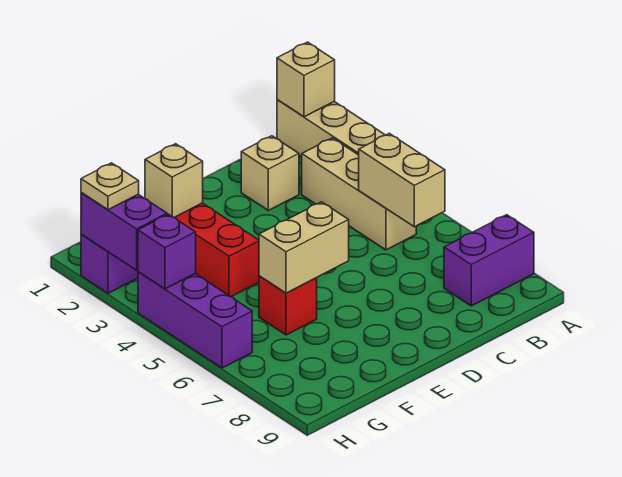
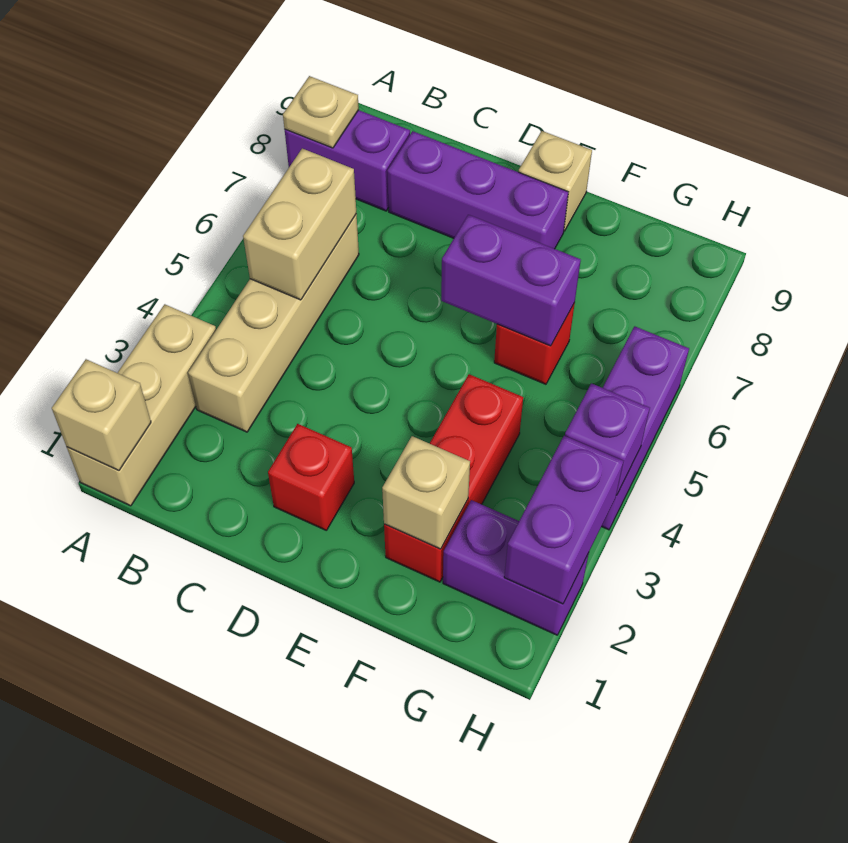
tan brick B3:B5 level 1 -> tan brick B3:B6 level 1
tan brick C2 level 1 -> tan brick E9 level 1
none -> purple brick C8:E8 level 1
none -> red brick D2 level 1
tan brick E6:F6 level 2 -> purple brick E6:F6 level 2
tan plate H2 level 3 -> tan plate A8 level 2

